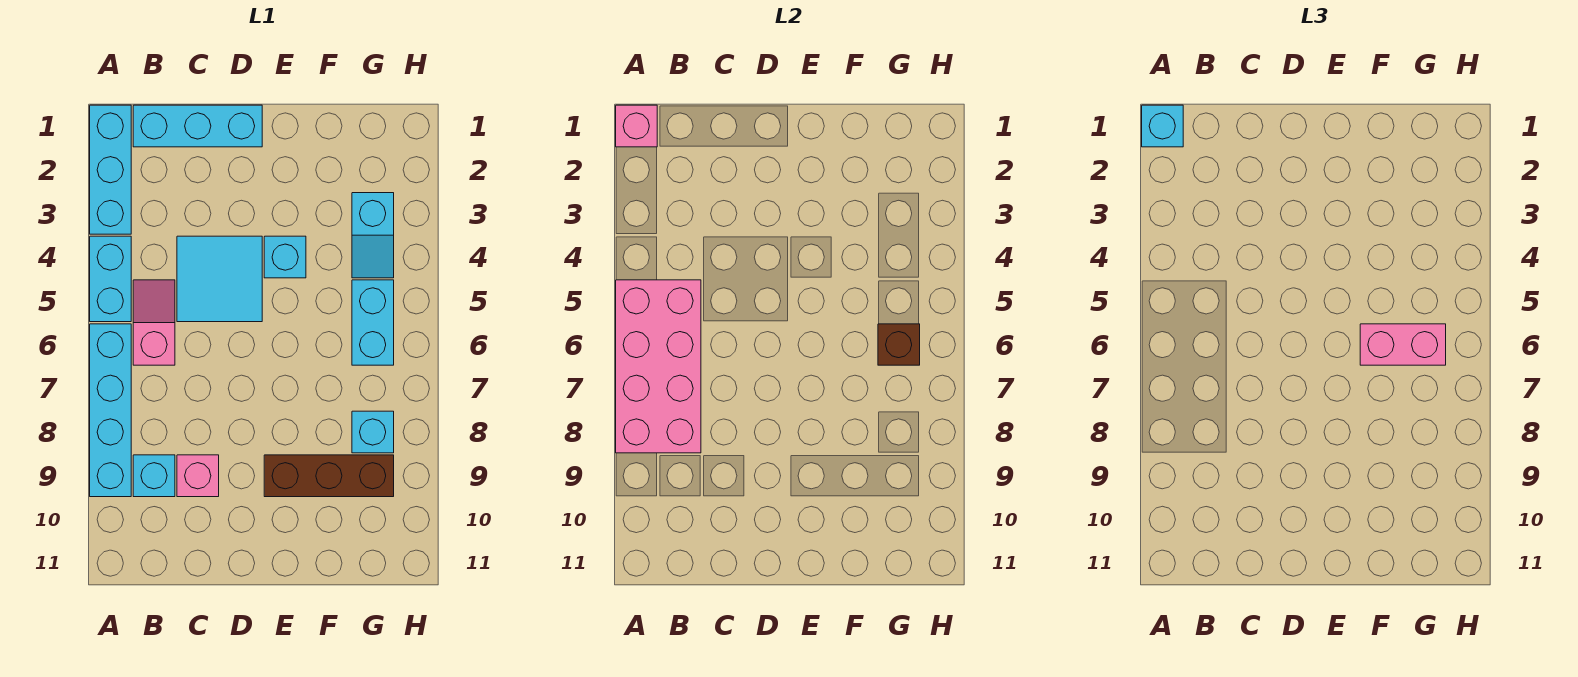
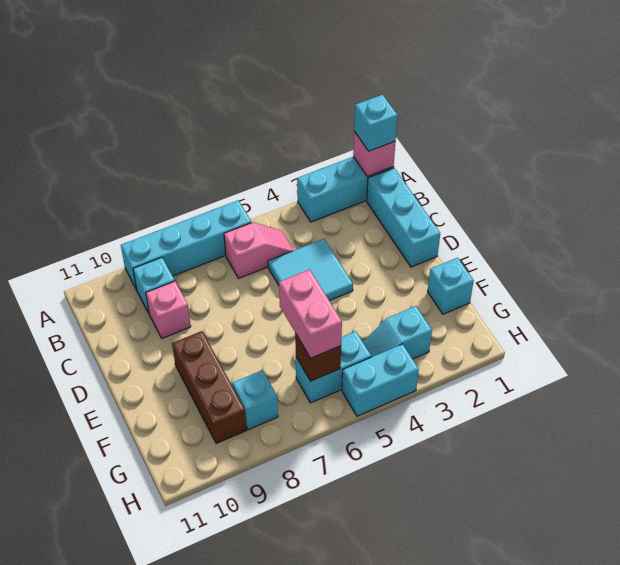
cyan brick A4:A5 level 1 -> cyan brick H4:H5 level 1
pink brick A5:B8 level 2 -> none
cyan brick E4 level 1 -> cyan brick F1 level 1

